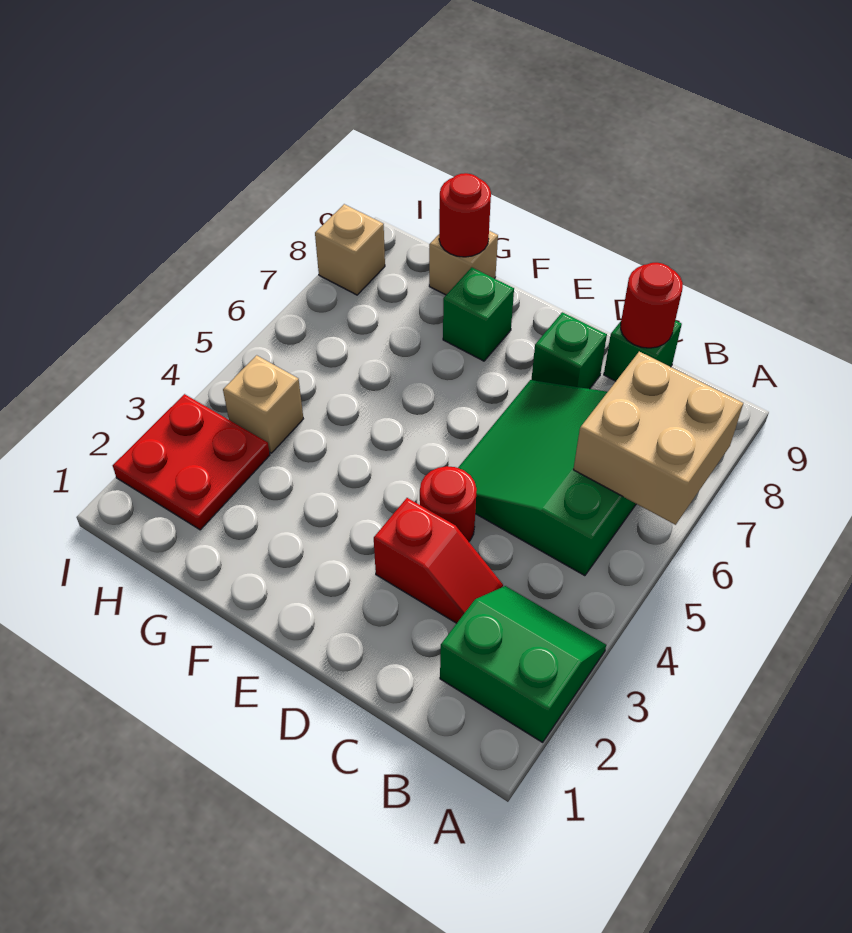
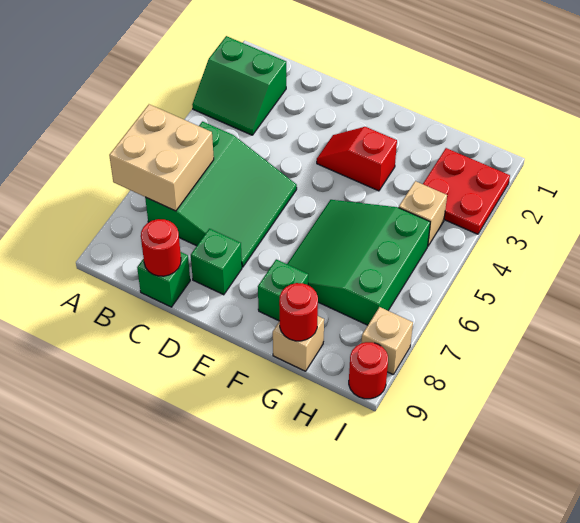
red slope C3:D3 level 1 top D -> red slope E3:F3 level 1 top F
red round brick D4 level 1 -> red round brick I9 level 1
none -> green slope F5:H7 level 1 top H

